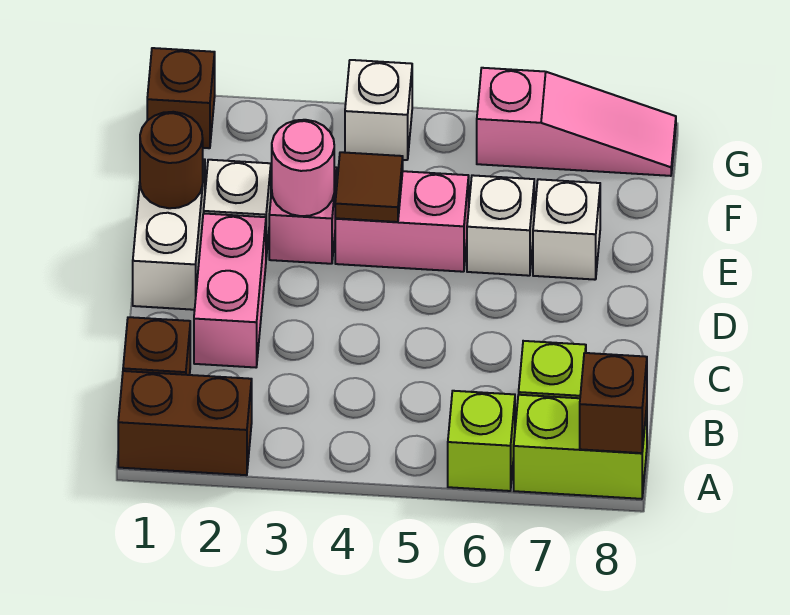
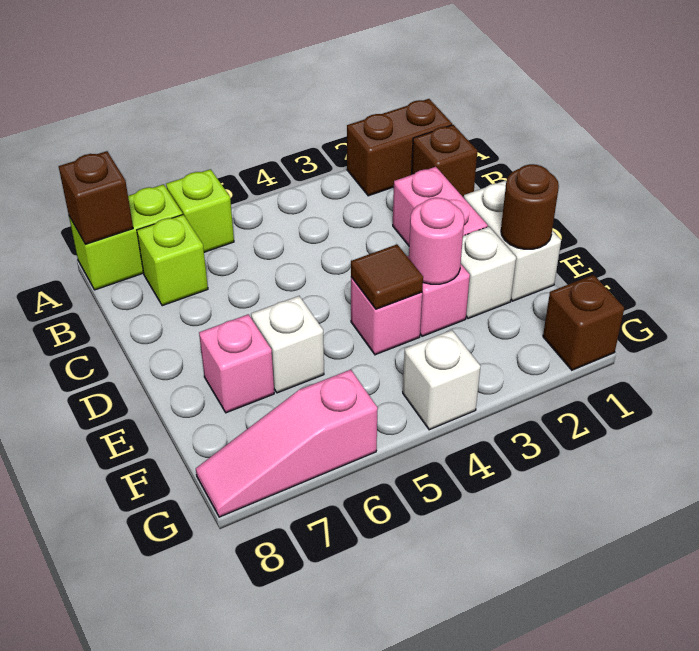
pink brick E4:E5 level 1 -> pink brick E4 level 1
white brick E7 level 1 -> pink brick E7 level 1

